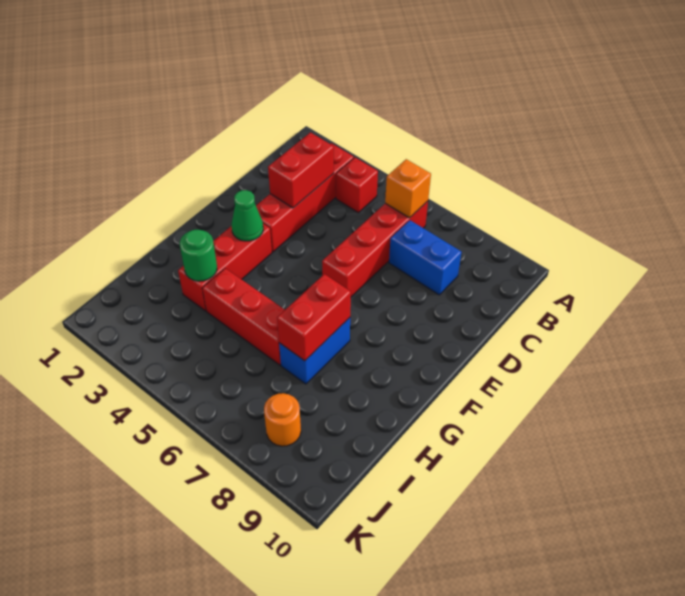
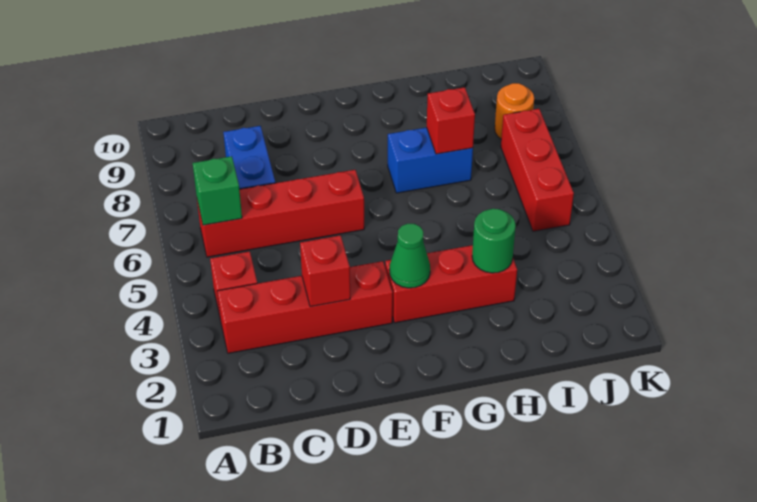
orange brick B6 level 2 -> green brick B6 level 2
red brick C3:D3 level 2 -> red brick D3 level 2
red brick G7:H7 level 2 -> red brick H7 level 2
red brick H4:H6 level 1 -> red brick J5:J7 level 1

